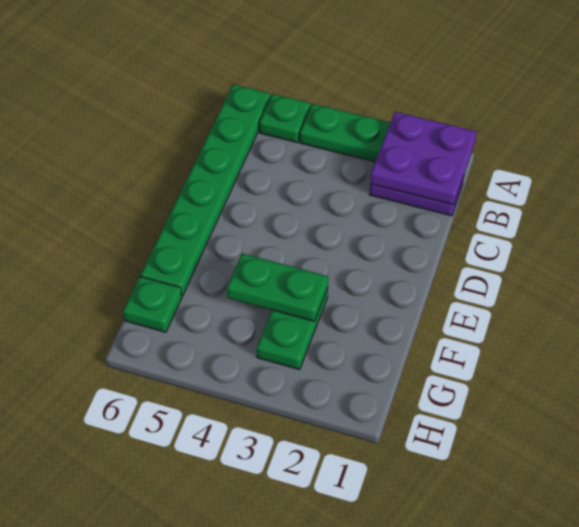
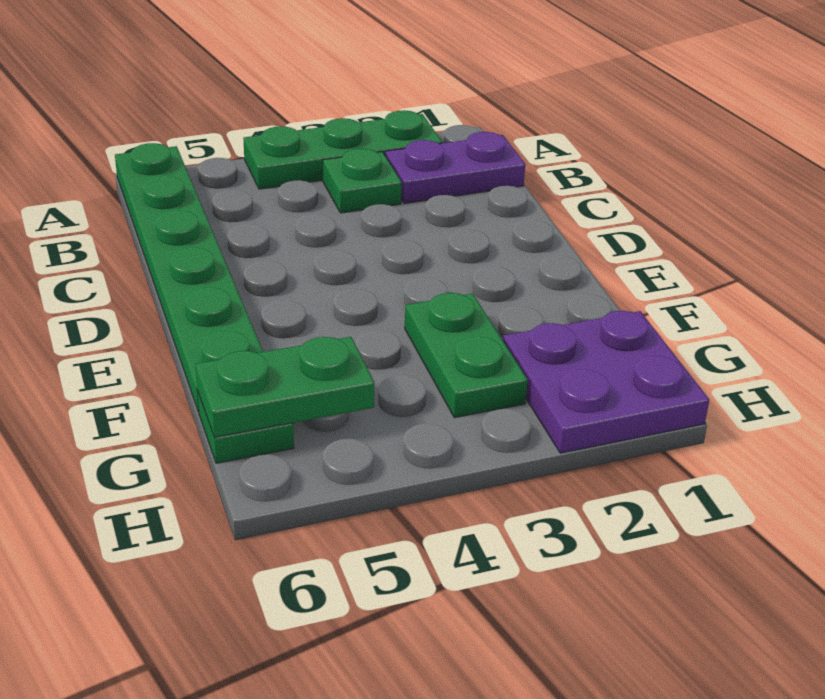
purple plate A1:B2 level 2 -> purple plate G1:H2 level 1
green plate A5 level 1 -> green plate B3 level 1
green plate F3:F4 level 2 -> green plate G5:G6 level 2

